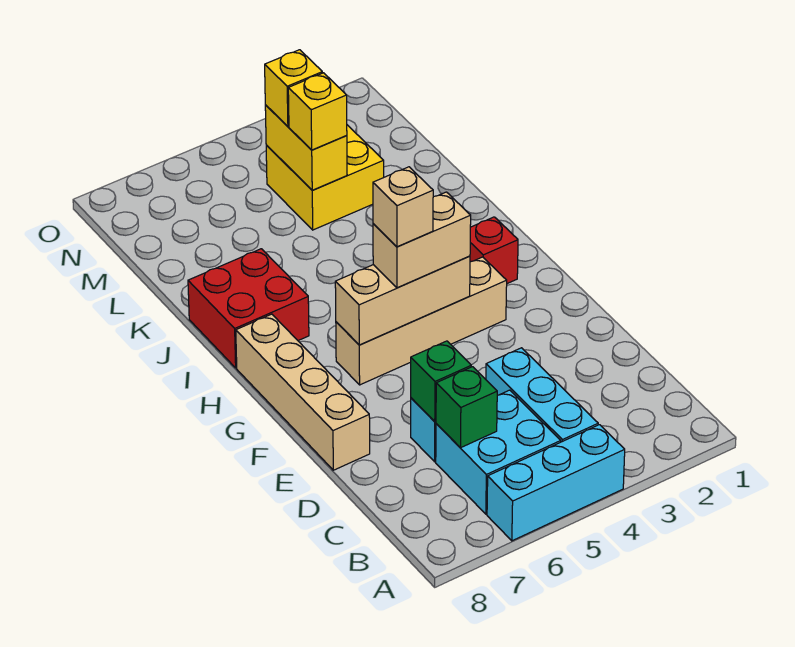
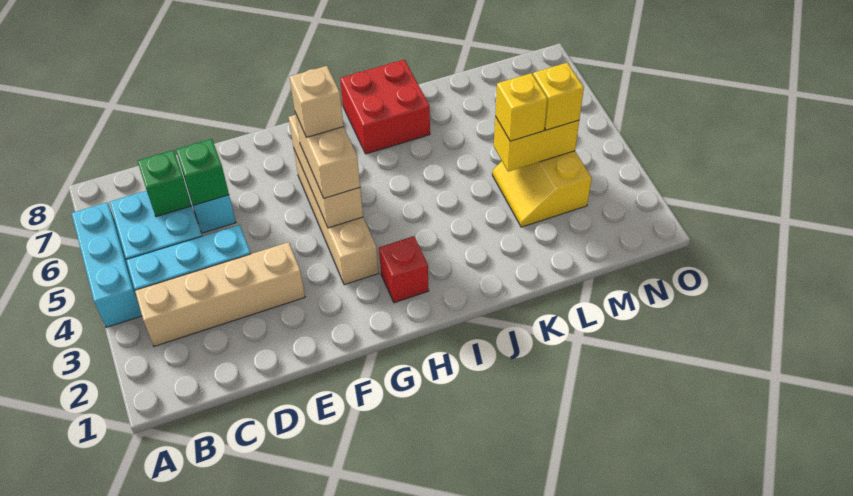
tan brick E8:H8 level 1 -> tan brick B3:E3 level 1
yellow brick L3:M4 level 1 -> yellow slope L3:M4 level 1 top M

